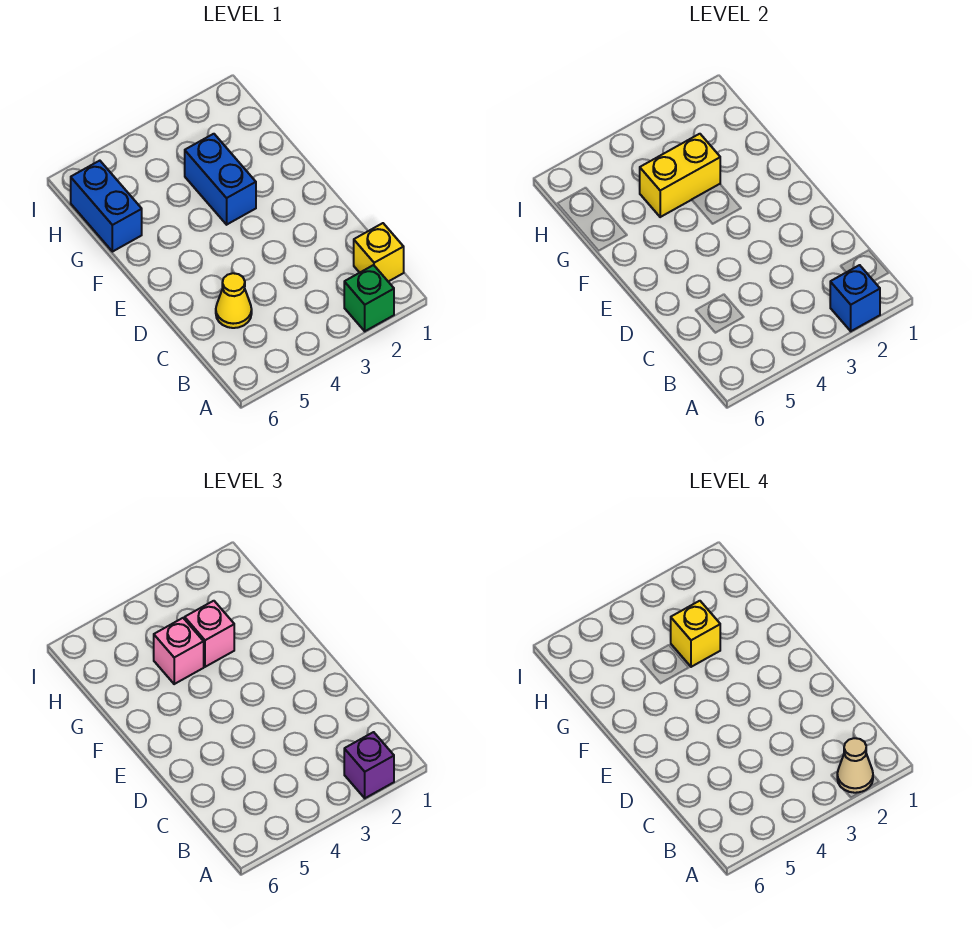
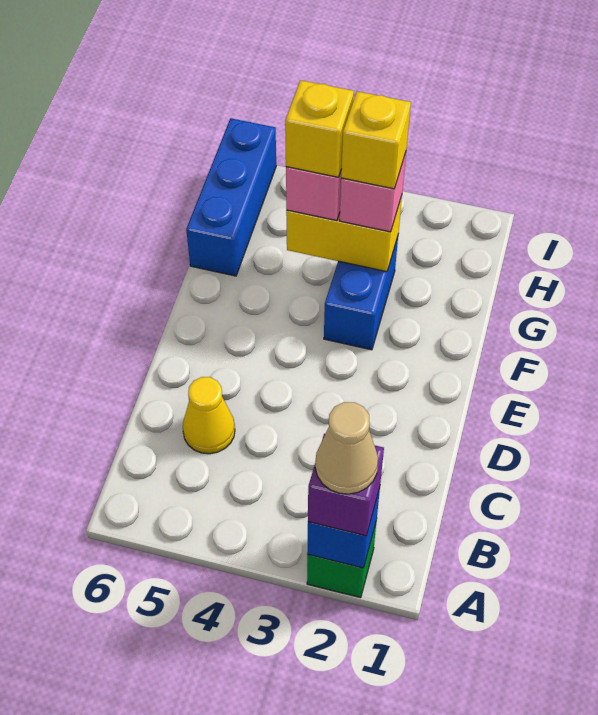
yellow brick B1 level 1 -> yellow brick G4 level 4
blue brick G6:H6 level 1 -> blue brick G6:I6 level 1

